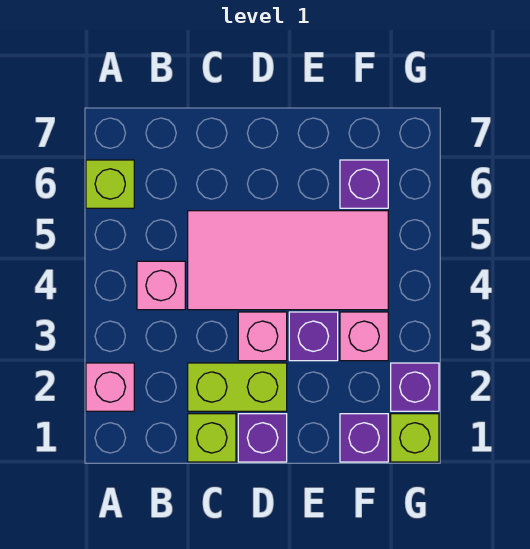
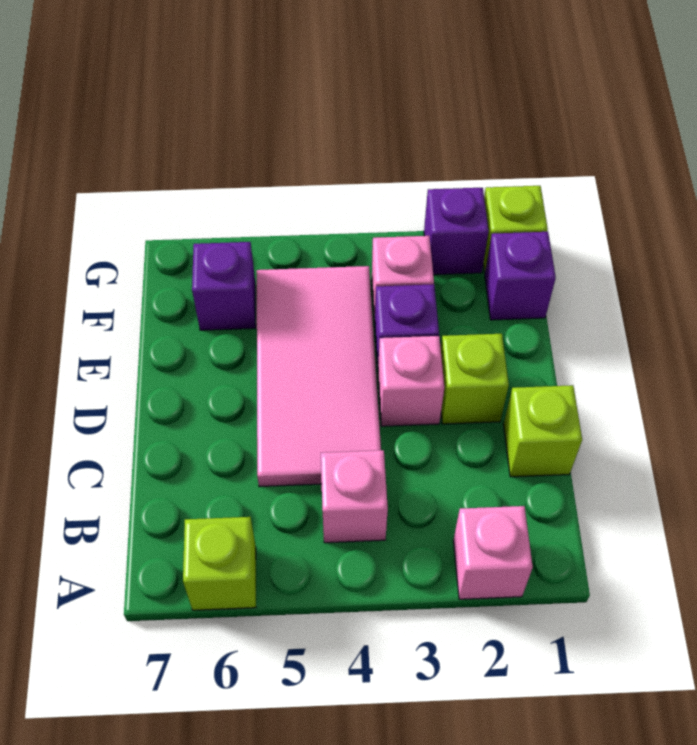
lime brick C2:D2 level 1 -> lime brick D2 level 1
purple brick D1 level 1 -> none

